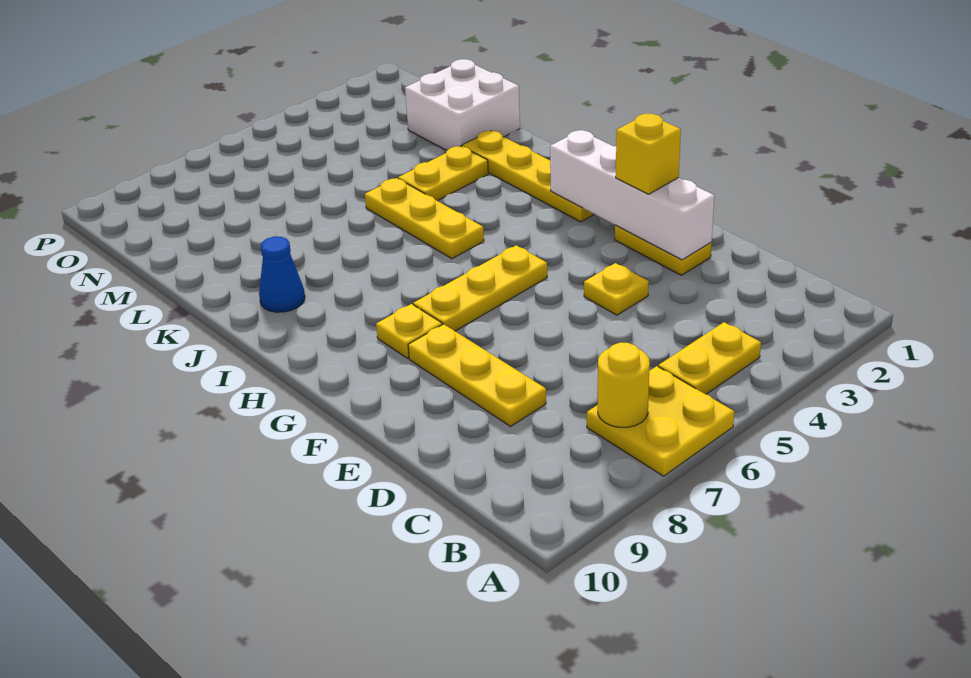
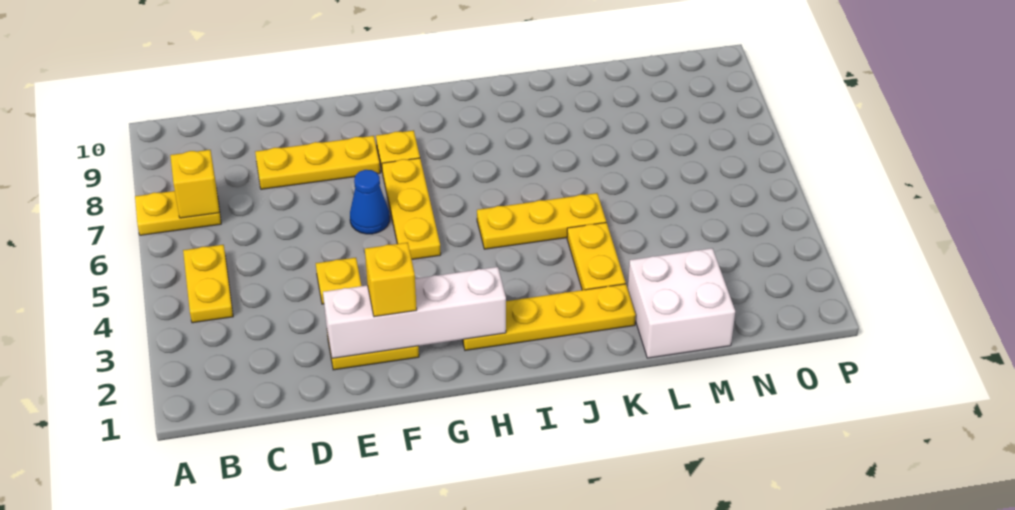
yellow plate A6:B7 level 1 -> yellow plate A7:B7 level 1
yellow round brick B7 level 2 -> yellow brick B7 level 2
blue cone J9 level 1 -> blue cone F6 level 1

